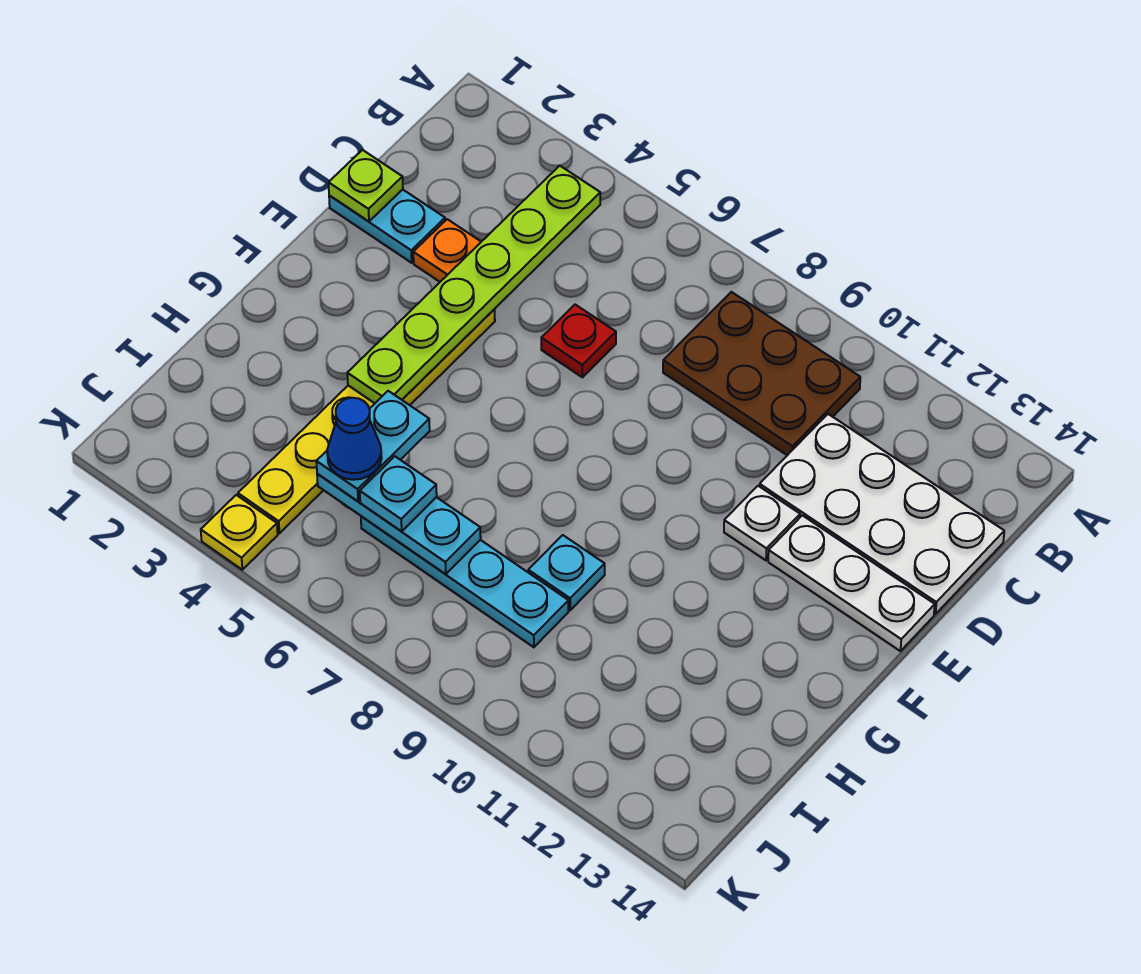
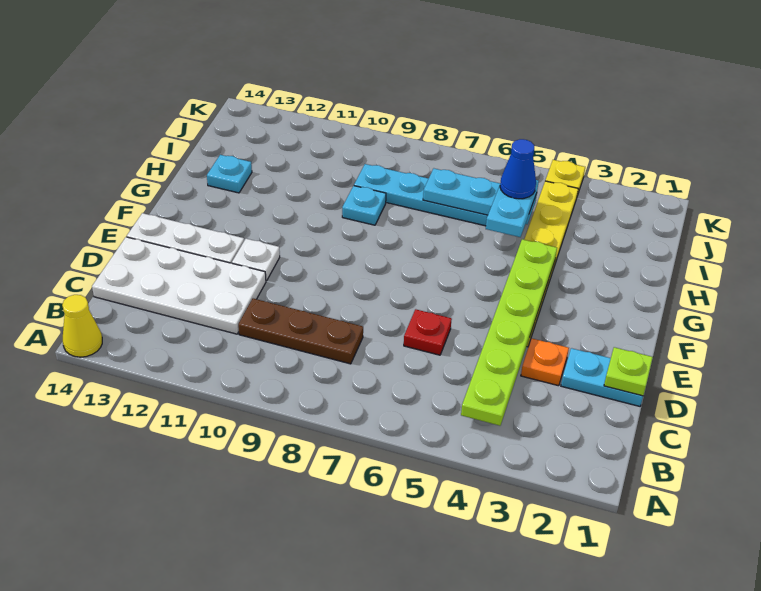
none -> yellow cone A14 level 1
brown plate B8:C10 level 1 -> brown plate C8:C10 level 1
cyan plate I6 level 3 -> cyan plate H13 level 1

